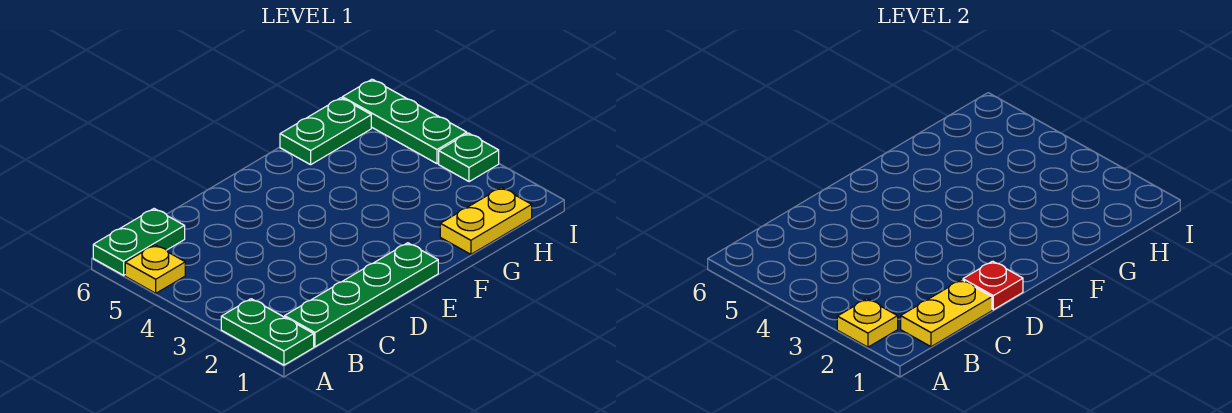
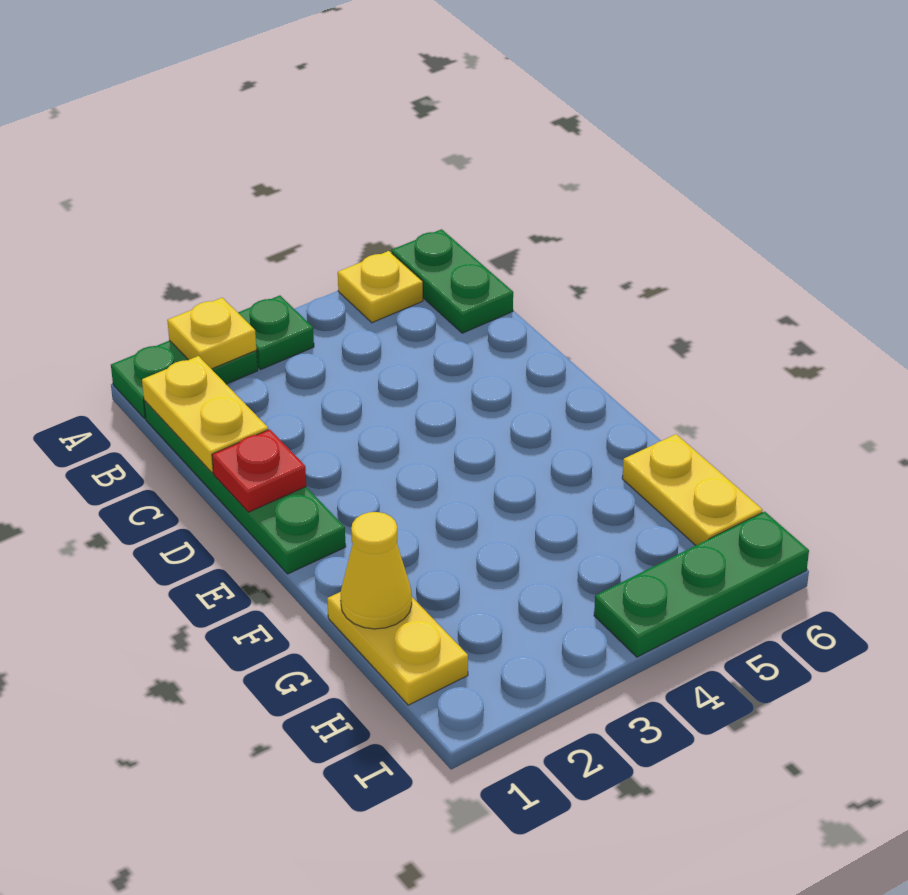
none -> yellow cone G1 level 2
green plate G6:H6 level 1 -> yellow plate G6:H6 level 1
green plate I3 level 1 -> green plate A3 level 1

